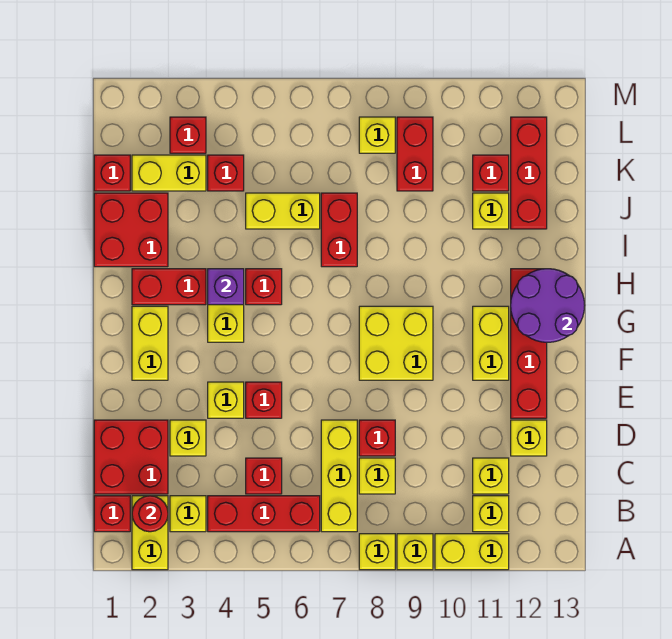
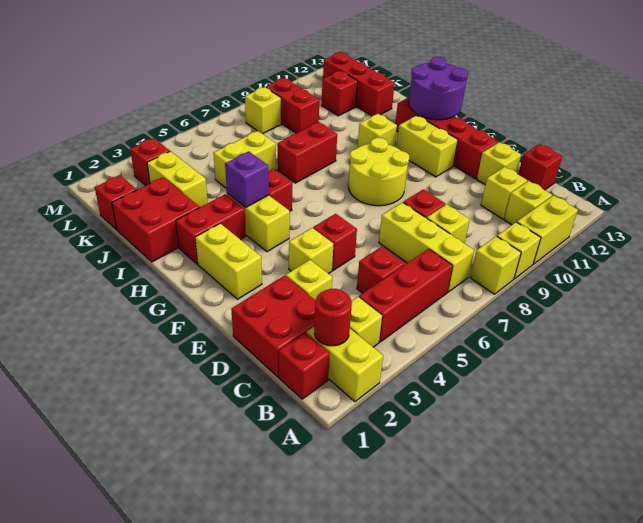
yellow brick F8:G9 level 1 -> yellow round brick F8:G9 level 1
red brick I7:J7 level 1 -> red brick I7:I8 level 1
yellow brick J11 level 1 -> yellow brick H10 level 1
yellow brick K2:K3 level 1 -> yellow brick J3:K3 level 1
red brick K4 level 1 -> red brick C13 level 1

